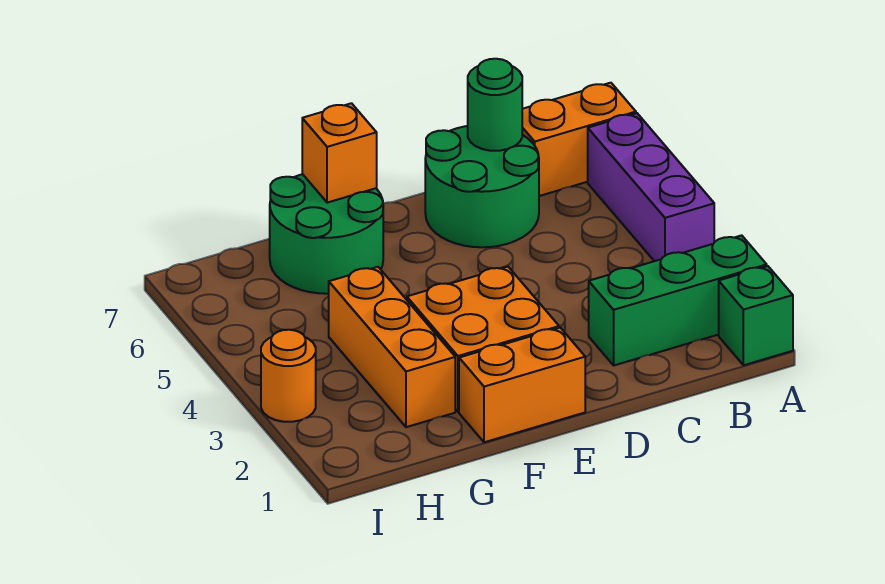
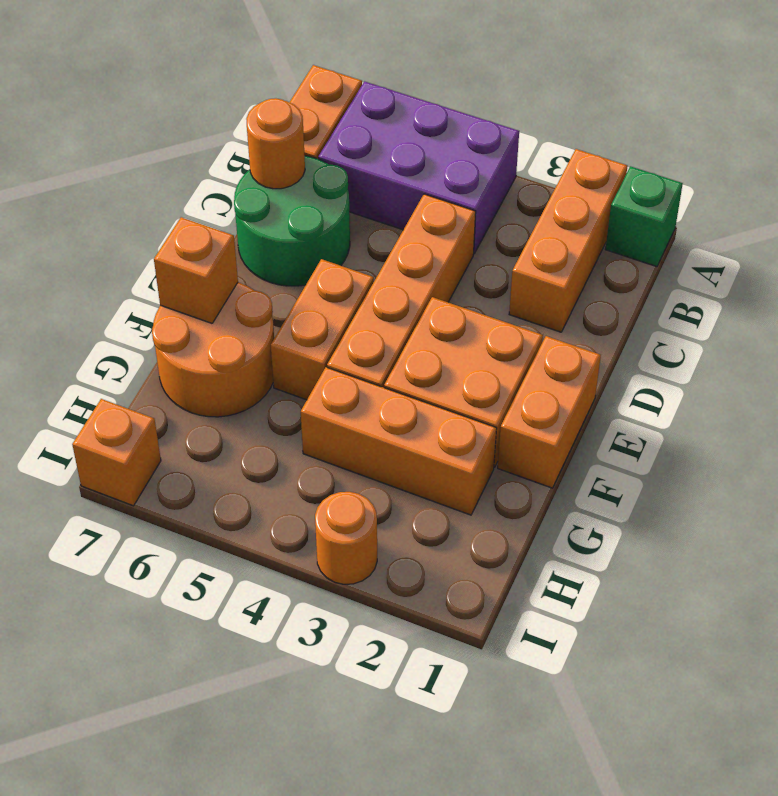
green brick A2:C2 level 1 -> orange brick A2:C2 level 1
purple brick A4:A6 level 1 -> purple brick A4:B6 level 1
none -> orange brick C4:F4 level 1
green round brick C7 level 2 -> orange round brick C7 level 2
none -> orange brick E5:F5 level 1
green round brick F6:G7 level 1 -> orange round brick F6:G7 level 1
none -> orange brick I7 level 1

